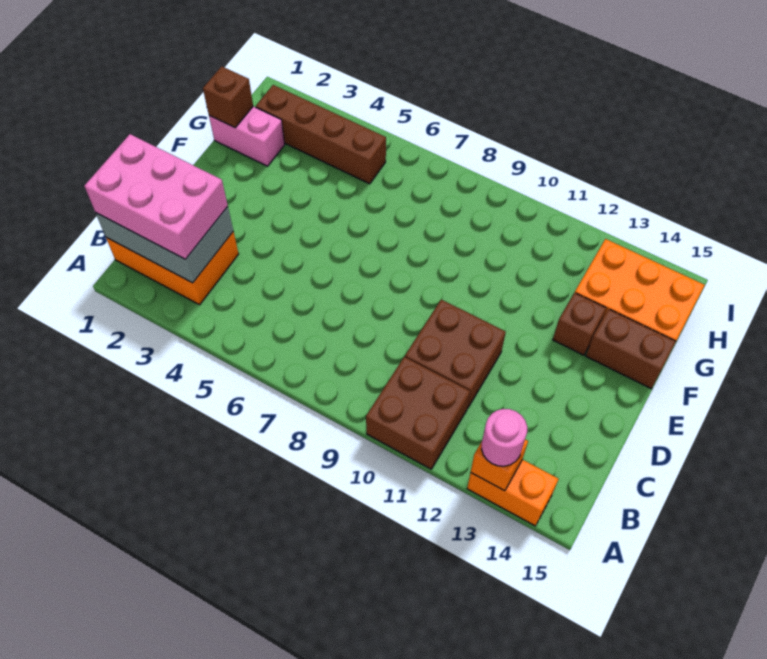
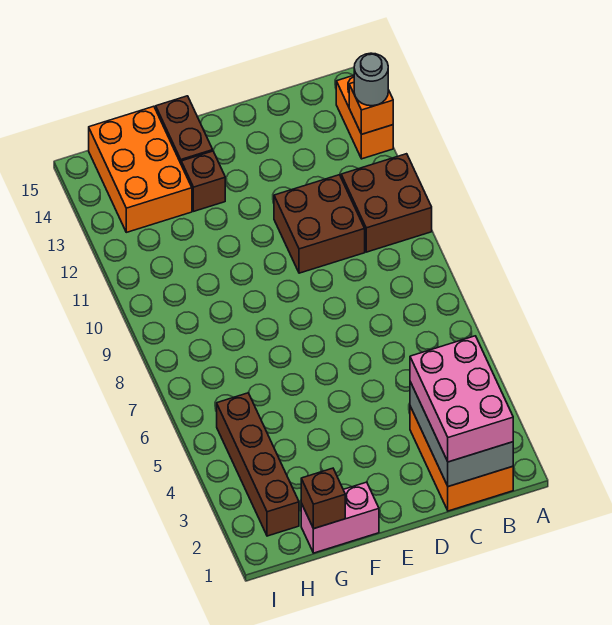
pink round brick A13 level 3 -> grey round brick A13 level 3
pink brick G1:G2 level 1 -> pink brick F1:G1 level 1

